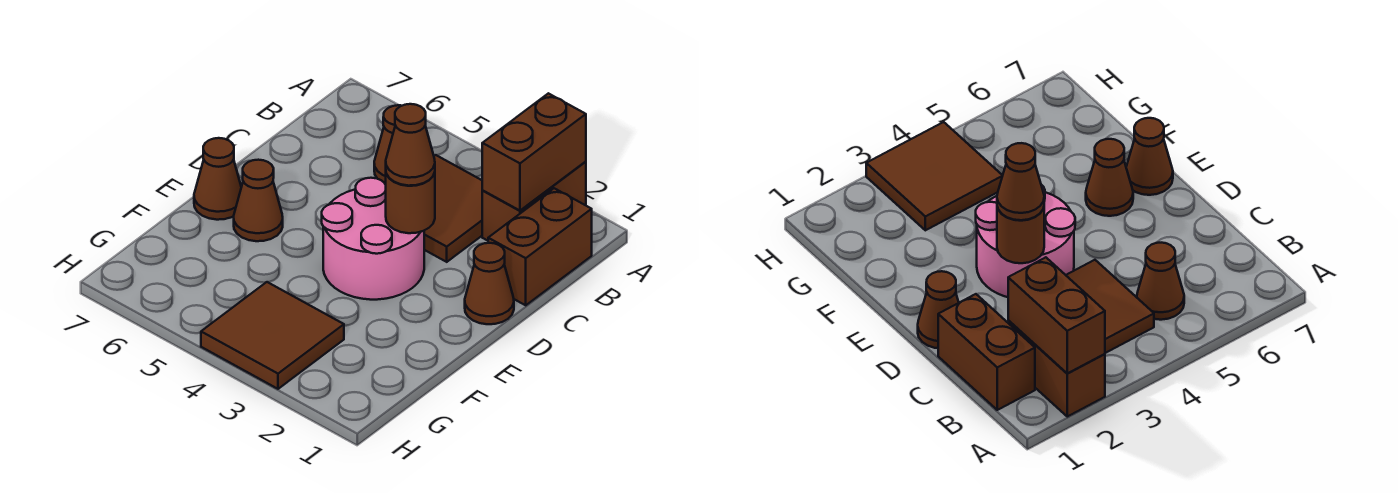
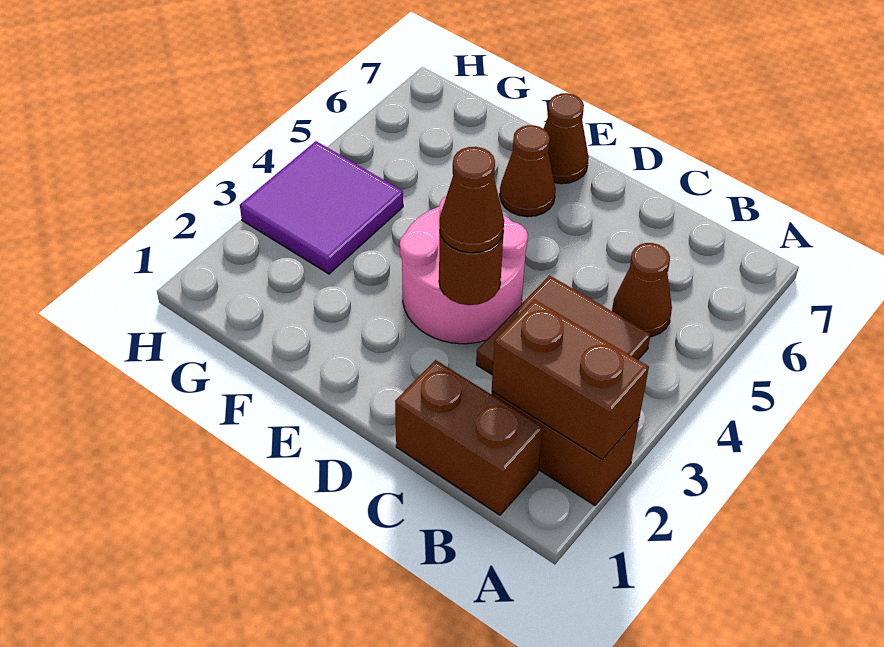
brown cone D1 level 1 -> none
brown tile G3:H4 level 1 -> purple tile G3:H4 level 1

